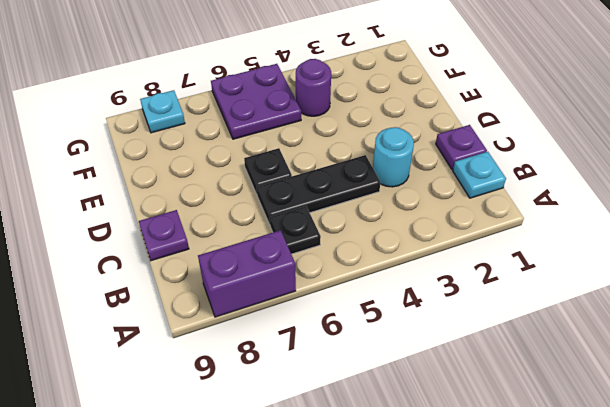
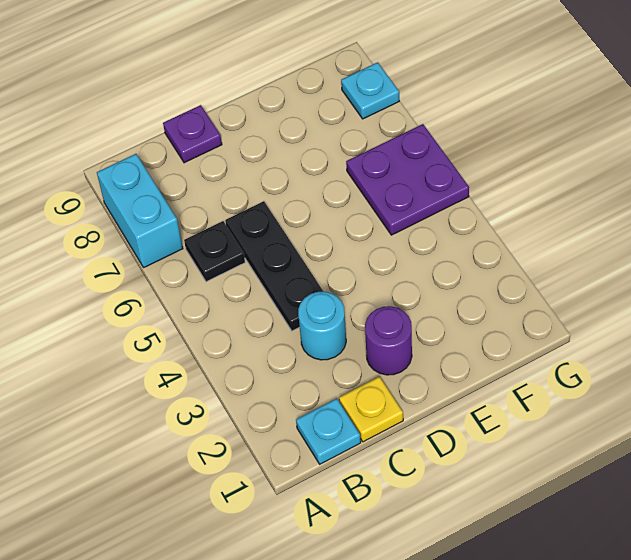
purple brick A7:A8 level 1 -> cyan brick A7:A8 level 1
purple plate C1 level 1 -> yellow plate C1 level 1
black plate D6 level 1 -> none
purple round brick F4 level 1 -> purple round brick D2 level 1

